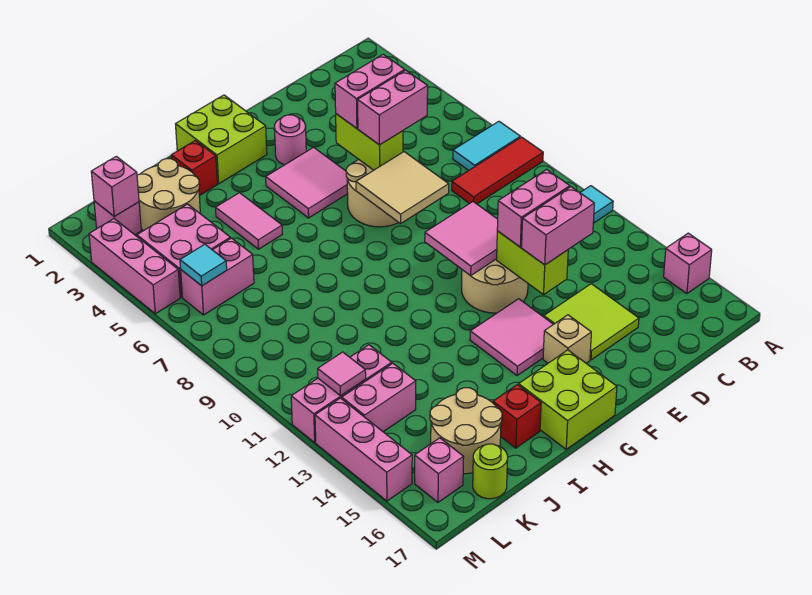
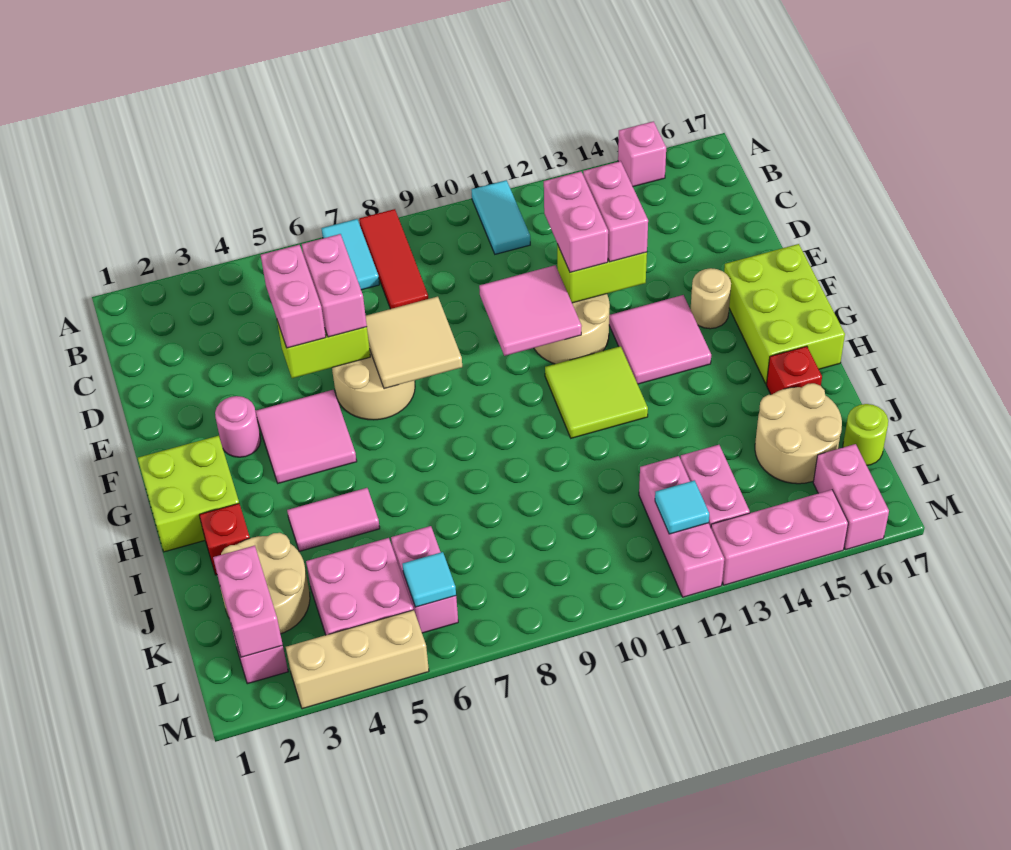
lime tile D14:E15 level 1 -> lime tile G11:H12 level 1
tan brick F15 level 1 -> tan round brick F15 level 1
lime brick G16:H17 level 1 -> lime brick F16:H17 level 1
pink brick L2 level 2 -> pink brick K2:L2 level 2
pink tile L12 level 2 -> cyan tile L12 level 2
pink brick L16 level 1 -> pink brick L16:M16 level 1
pink brick M3:M5 level 1 -> tan brick M3:M5 level 1

